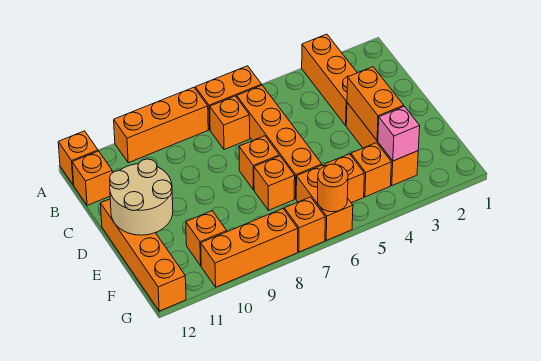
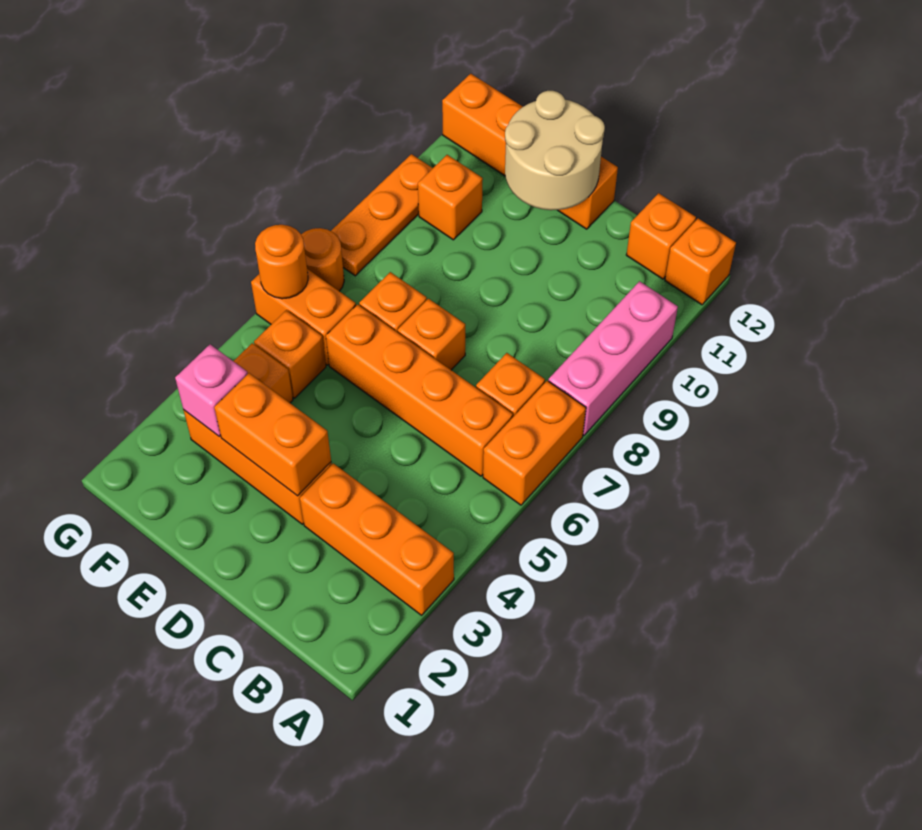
orange brick A8:A10 level 1 -> pink brick A8:A10 level 1
orange brick G7 level 1 -> orange round brick G7 level 1
orange brick G8:G10 level 1 -> orange plate G8:G10 level 1

